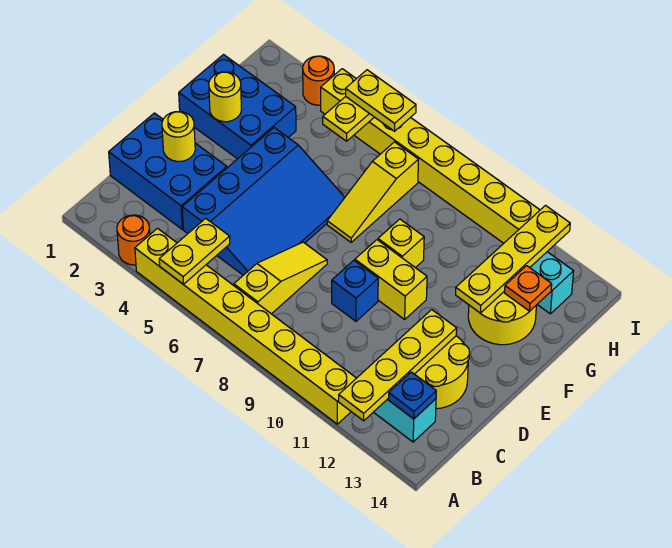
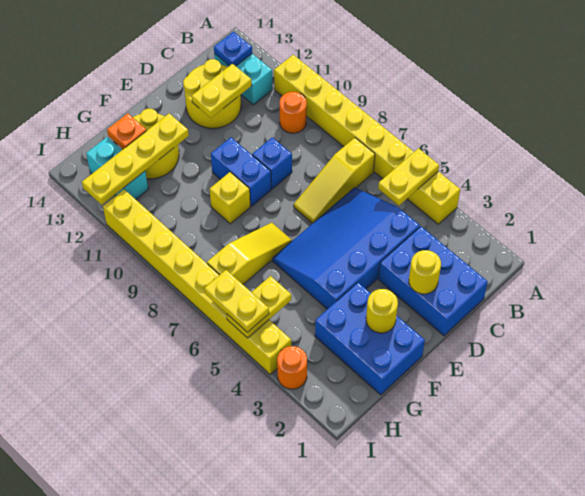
orange round brick A3 level 1 -> orange round brick B10 level 1
yellow plate A12:D12 level 2 -> yellow plate C12:D12 level 2
yellow brick E9:E10 level 1 -> blue brick E9:E10 level 1

